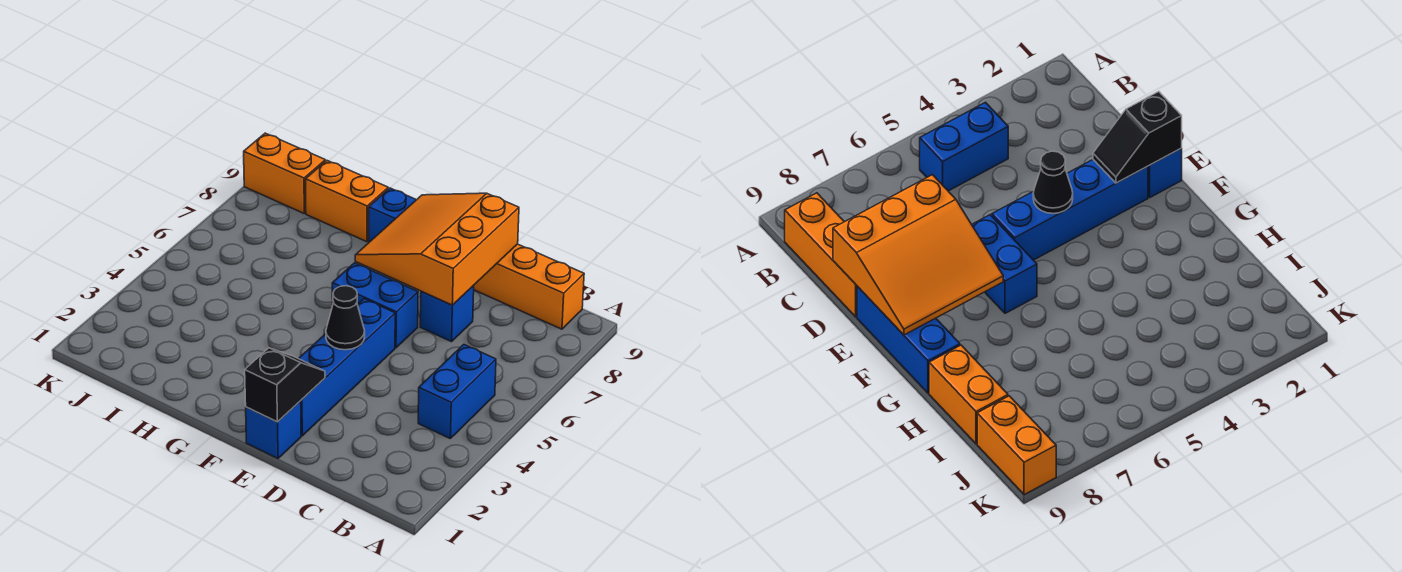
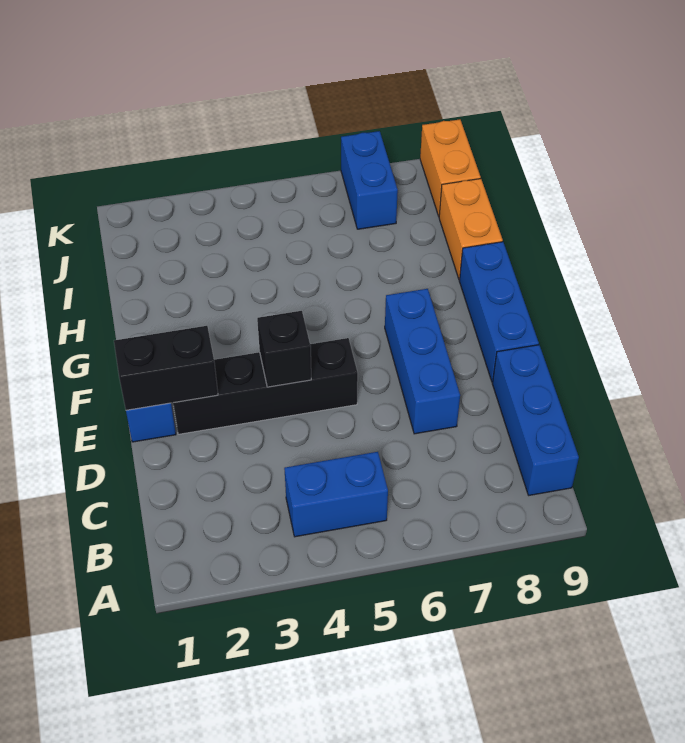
orange brick B9:D9 level 1 -> blue brick B9:D9 level 1
blue brick D7 level 1 -> blue brick D7:F7 level 1
orange slope D7:F9 level 2 top D -> none
black slope E1:E2 level 2 top 1 -> black brick E1:E2 level 2
blue brick E2:E5 level 1 -> black brick E2:E5 level 1
black cone E4 level 2 -> black brick E4 level 2
blue brick E6:F6 level 1 -> blue brick J7:K7 level 1

